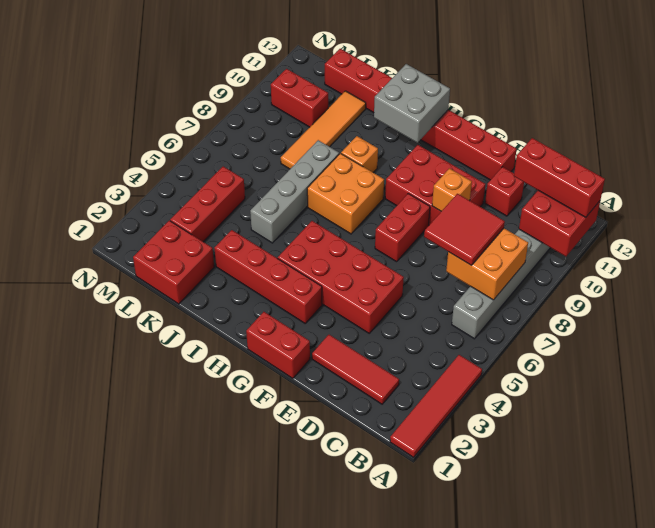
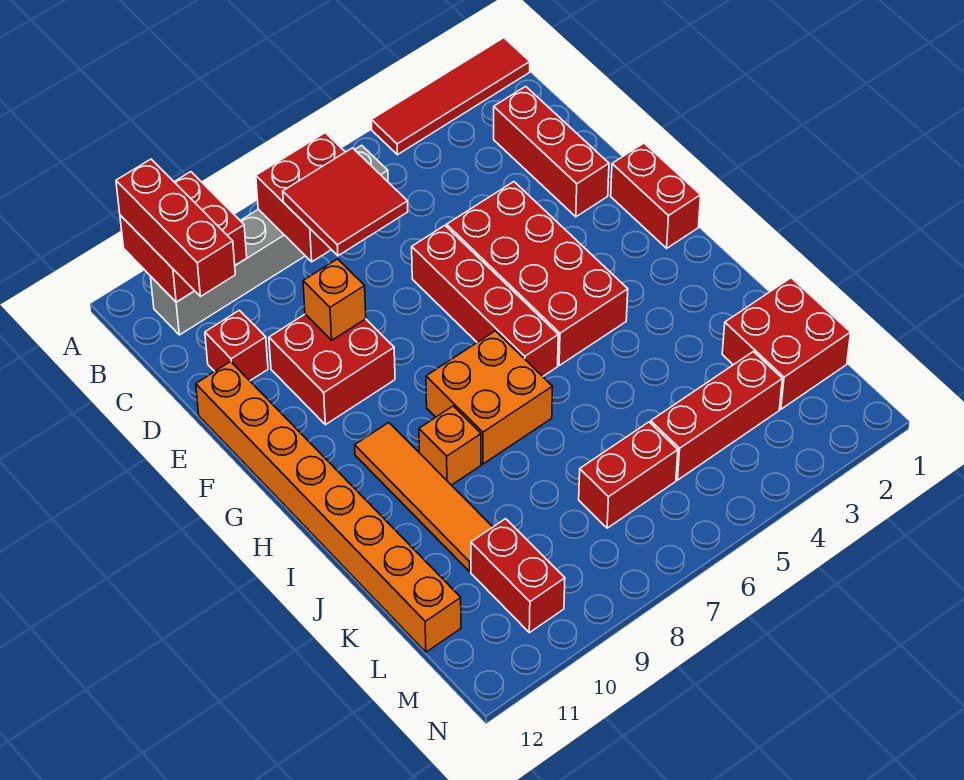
orange brick B7:C8 level 2 -> red brick B7:C8 level 2
red tile C2:E2 level 1 -> red brick C2:E2 level 1
red brick E9:G10 level 1 -> red brick E9:F10 level 1
red brick E12:L12 level 1 -> orange brick E12:L12 level 1
red brick F7:F8 level 1 -> red brick L6:L7 level 1
red brick G3:J3 level 1 -> red brick E6:H6 level 1
grey brick H11:I12 level 2 -> none
grey brick J5:J8 level 1 -> none
orange tile K8:K11 level 1 -> orange tile H10:K10 level 1

